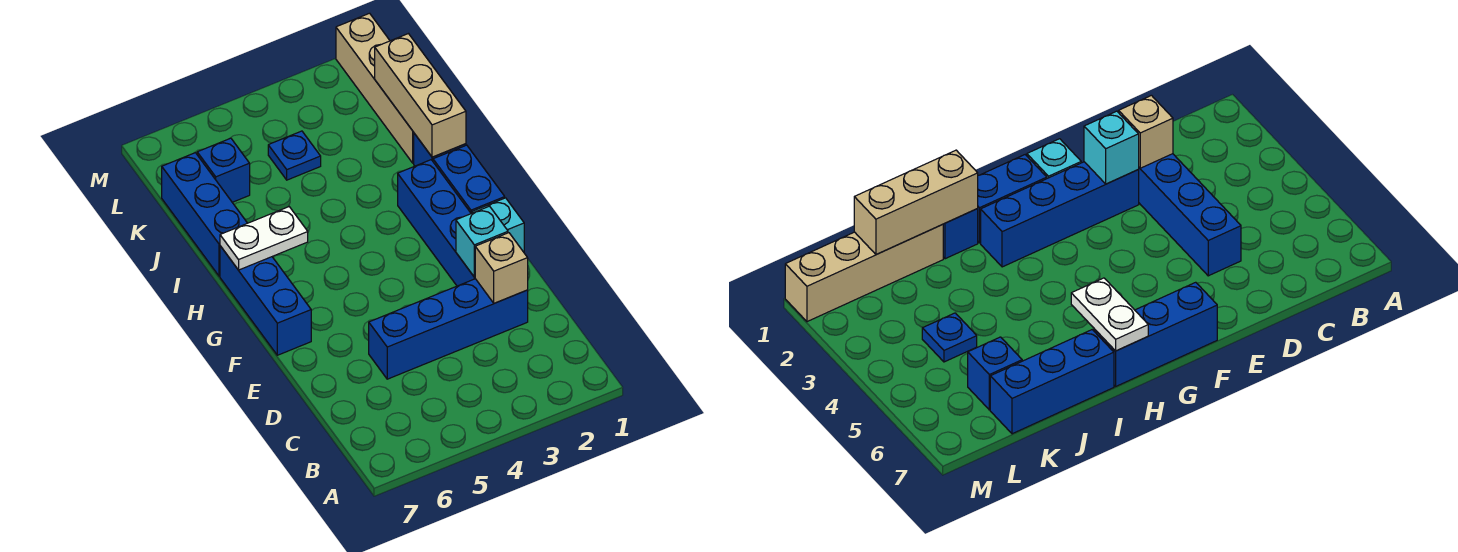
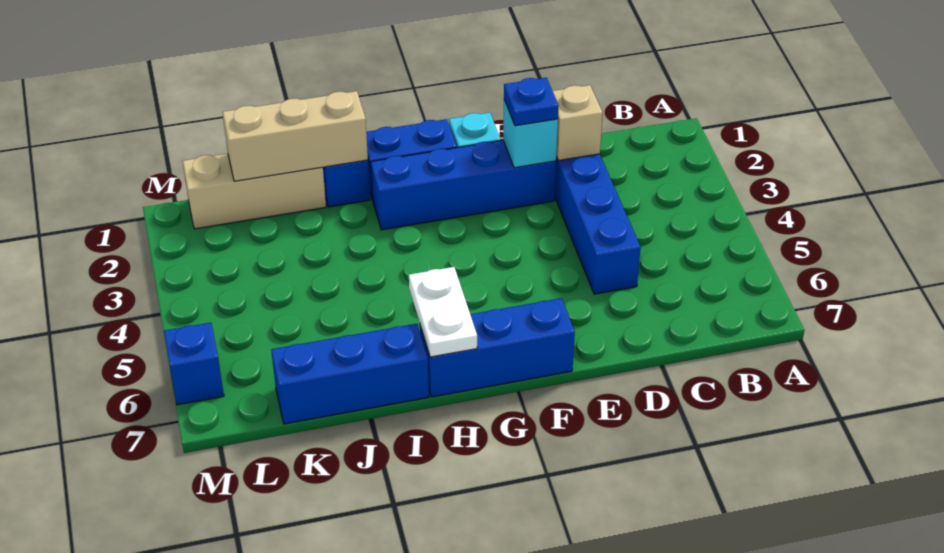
tan brick J1:M1 level 1 -> tan brick J1:L1 level 1
blue plate K4 level 1 -> blue plate E2 level 3
blue brick K6 level 1 -> blue brick M6 level 1

